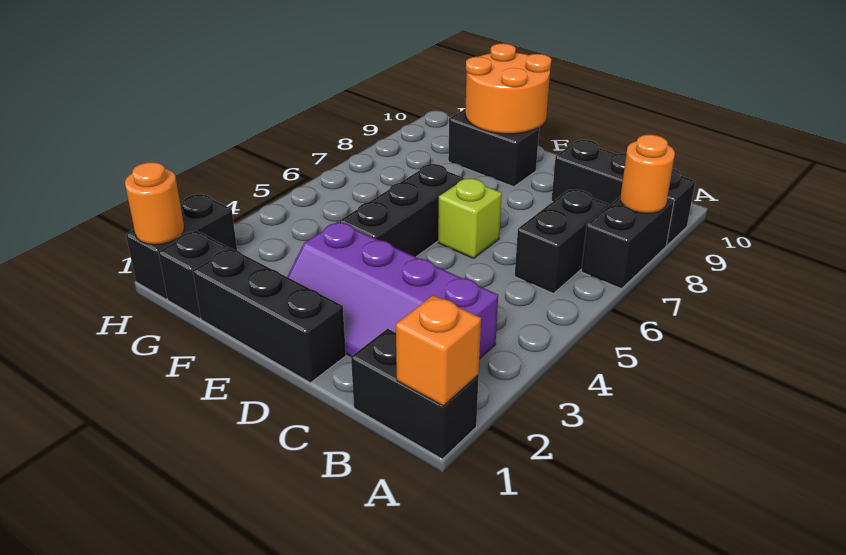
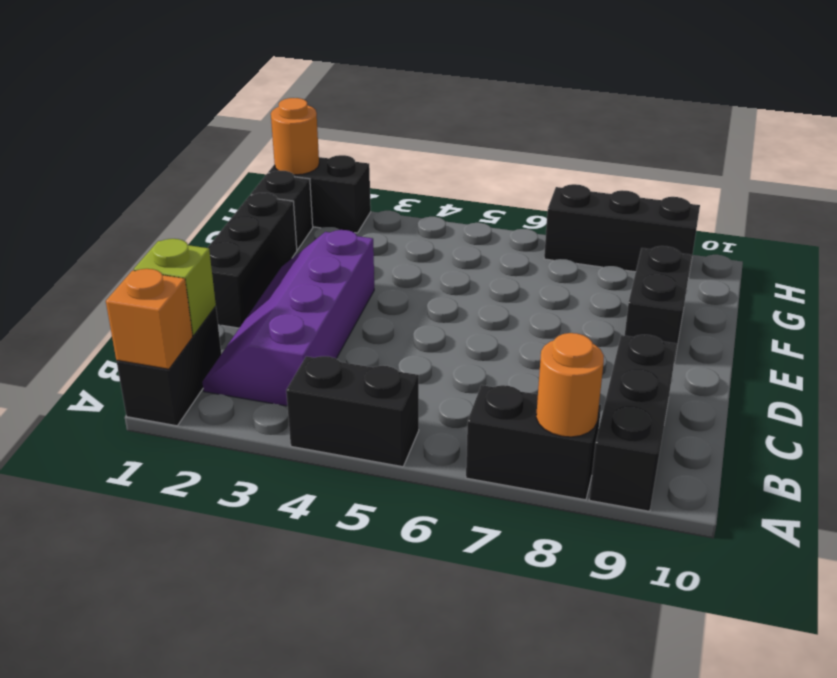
black brick B6:B7 level 1 -> black brick A4:A5 level 1
lime brick D6 level 1 -> lime brick B1 level 2
black brick E4:E6 level 1 -> black brick H7:H9 level 1
orange round brick E9:F10 level 2 -> none

